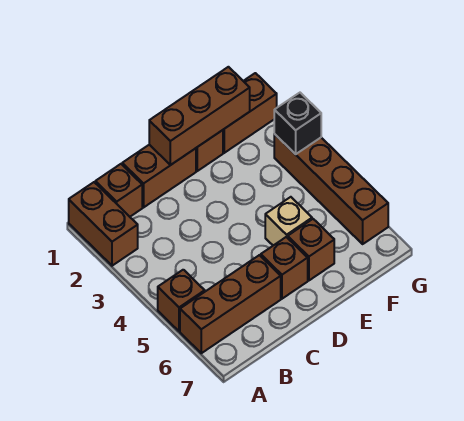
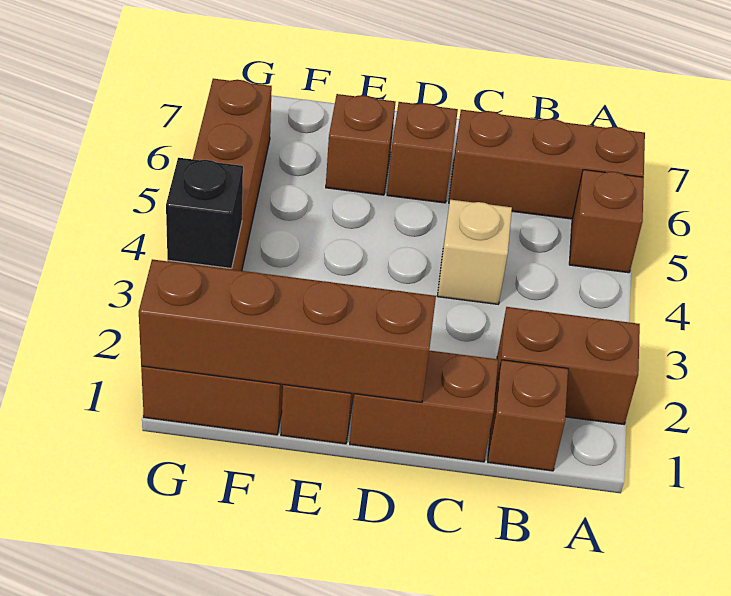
brown brick A1:A2 level 1 -> brown brick A2:B2 level 1
brown brick D1:F1 level 2 -> brown brick D1:G1 level 2
tan brick E5 level 1 -> tan brick C4 level 1

